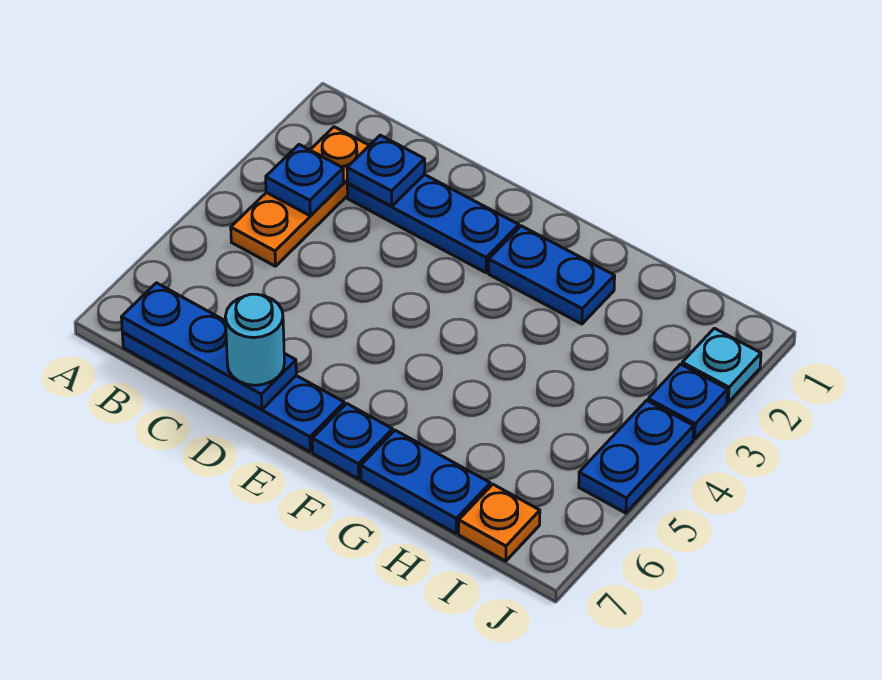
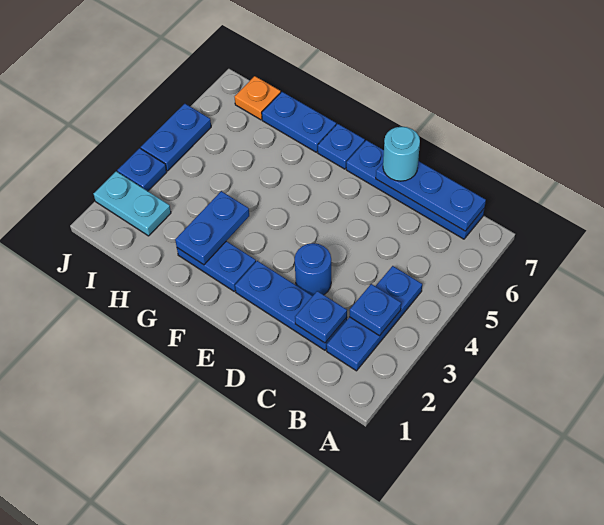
orange plate B2:B4 level 1 -> blue plate B2:B4 level 1
none -> blue round brick D3 level 1
none -> blue plate G2:G3 level 2
cyan plate J2 level 1 -> cyan plate I2:J2 level 1

